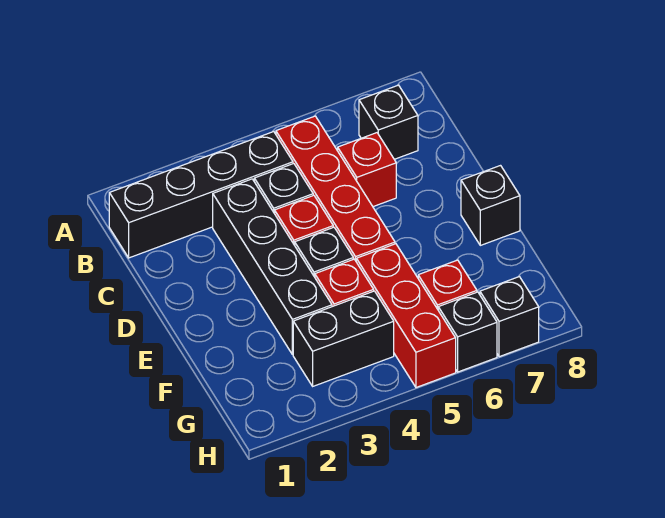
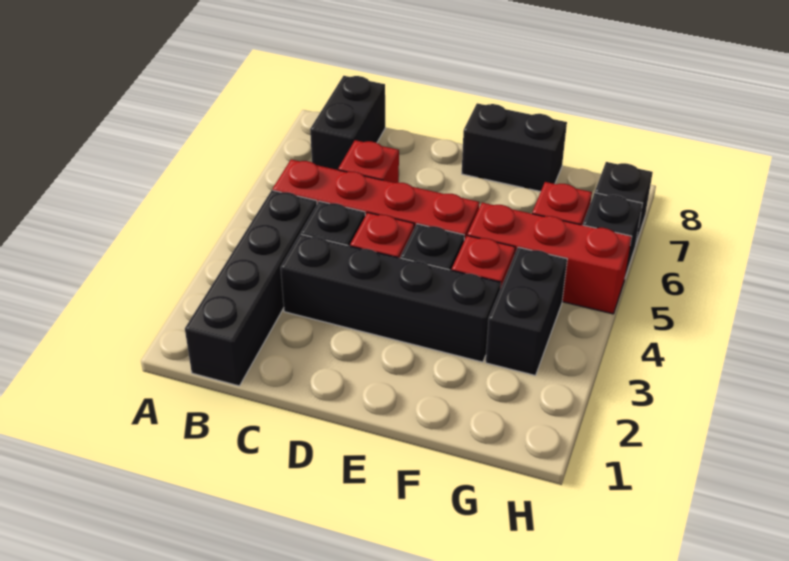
black brick B7 level 1 -> black brick B7:B8 level 1
black brick E8 level 1 -> black brick E8:F8 level 1

